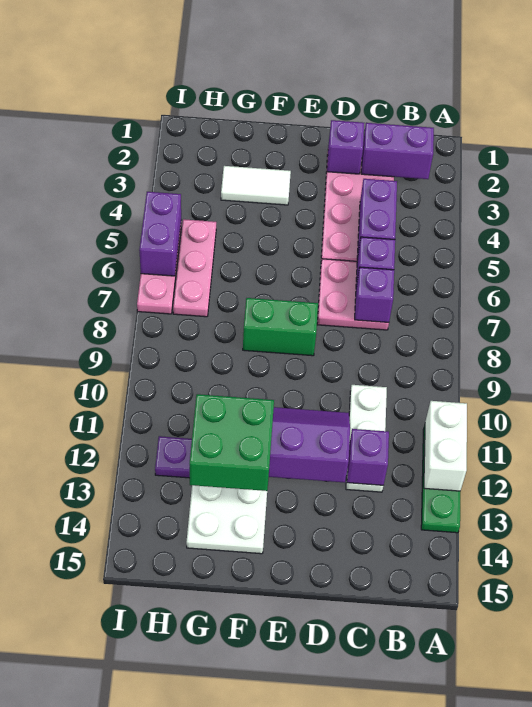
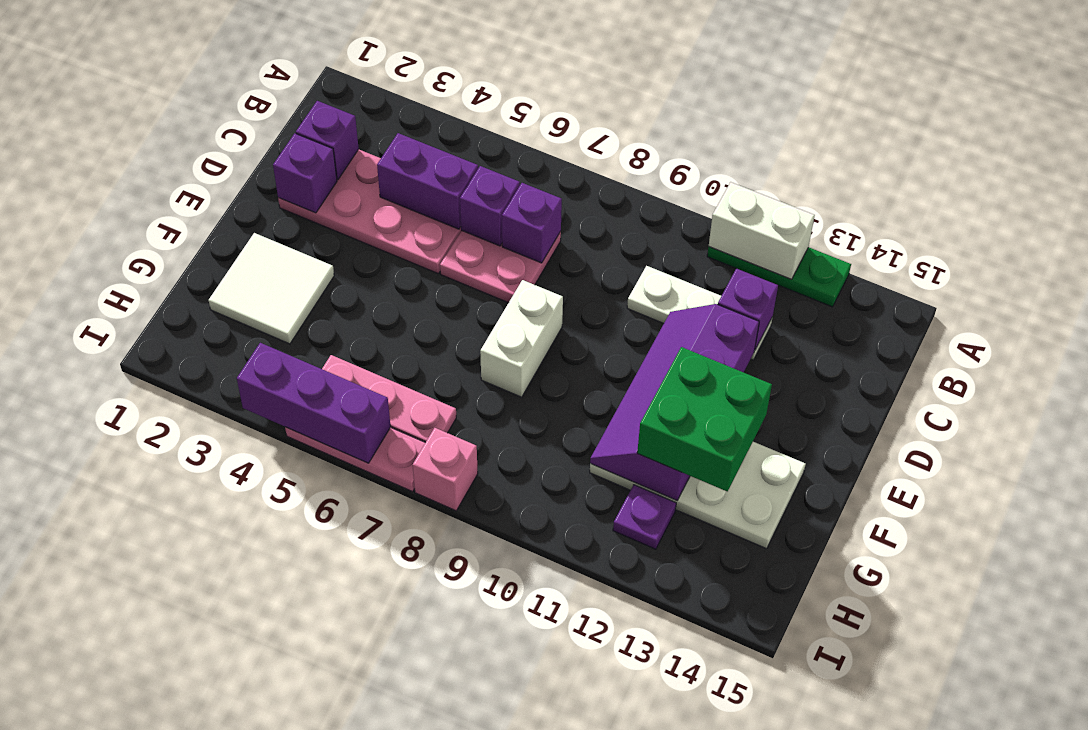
purple brick B2:C2 level 2 -> purple brick C2 level 2
green brick E8:F8 level 1 -> white brick E8:F8 level 1
white tile F3:G3 level 1 -> white tile F2:G3 level 1
purple brick I5:I6 level 2 -> purple brick I4:I6 level 2
none -> pink brick I8 level 1

